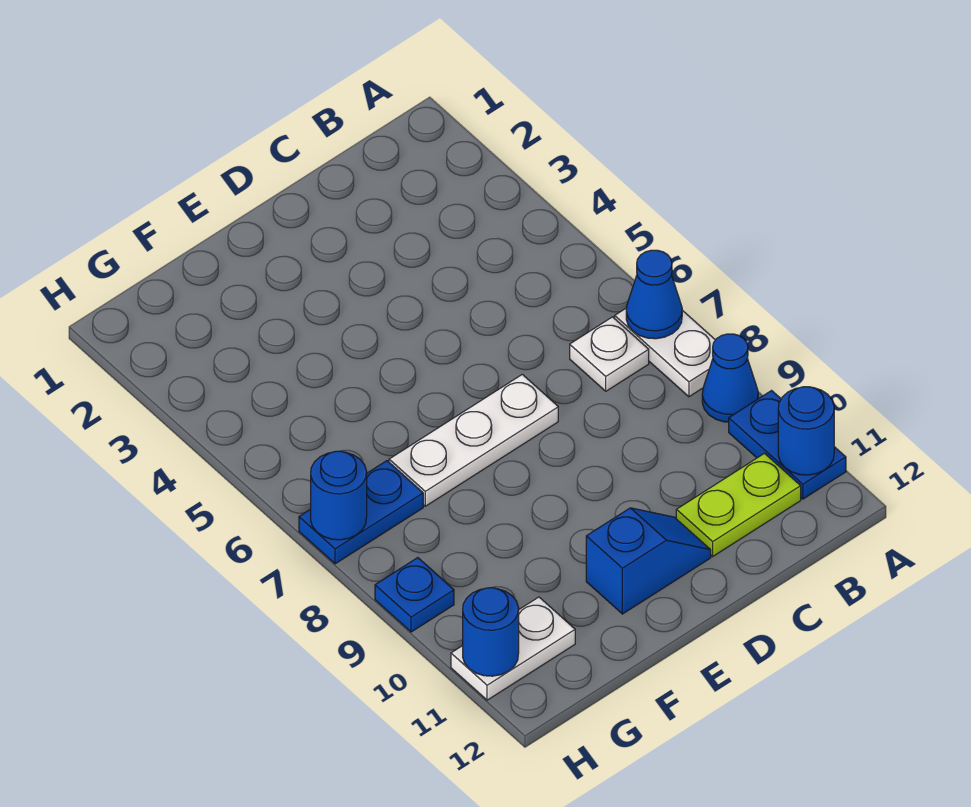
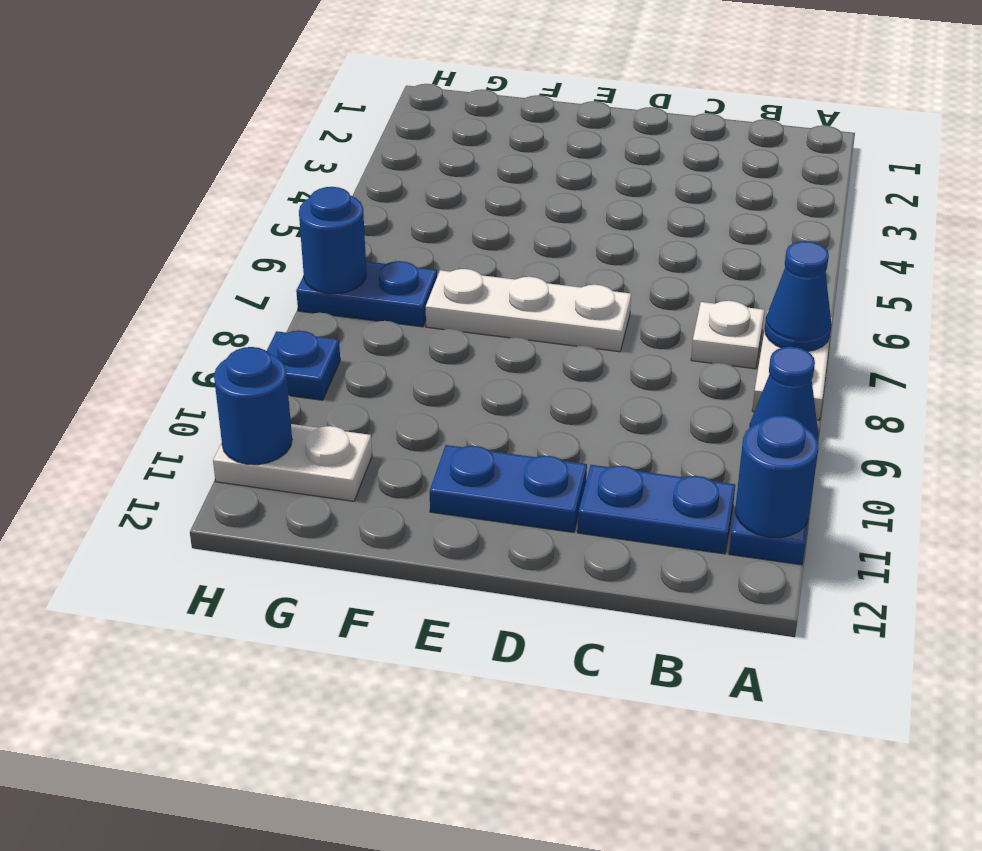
lime plate B11:C11 level 1 -> blue plate B11:C11 level 1
blue slope D11:E11 level 1 top E -> blue plate D11:E11 level 1

